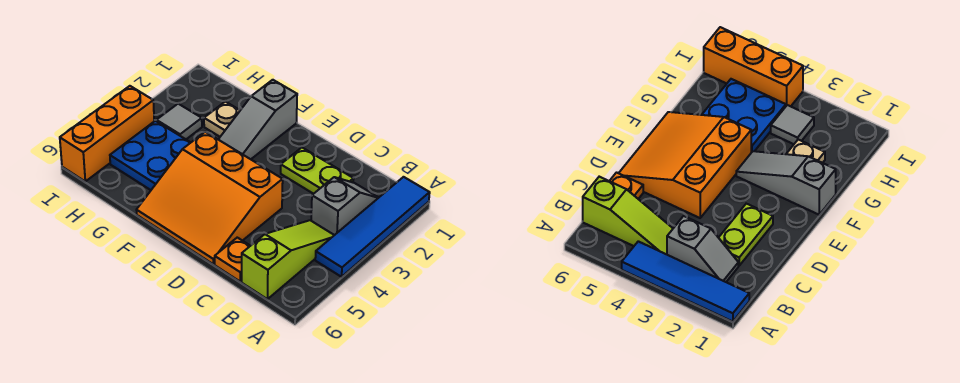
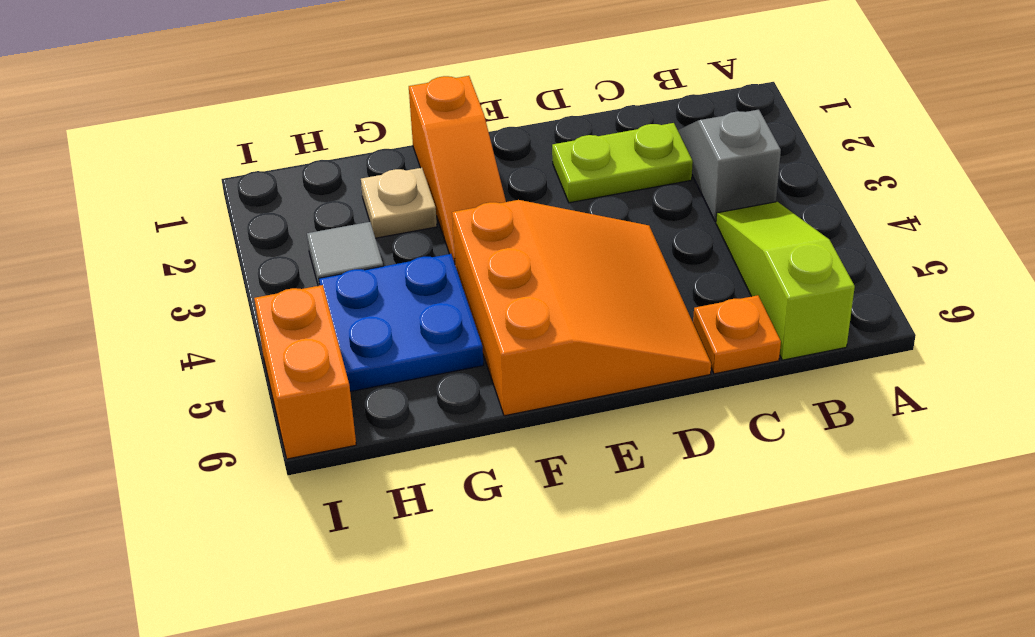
blue tile A1:A4 level 1 -> none
orange slope D4:F6 level 1 top 4 -> orange slope D4:F6 level 1 top F
grey slope F1:F3 level 1 top 1 -> orange slope F1:F3 level 1 top 1
orange brick I4:I6 level 1 -> orange brick I5:I6 level 1

